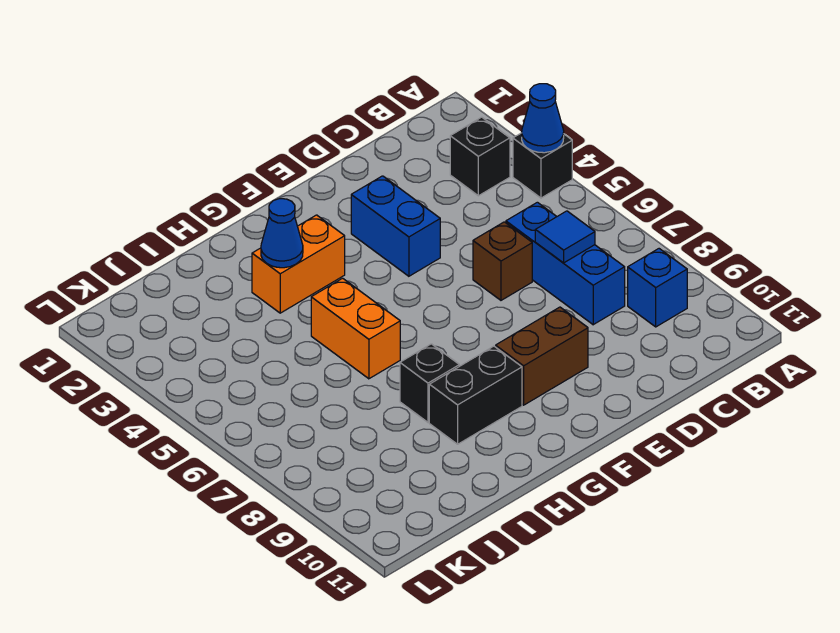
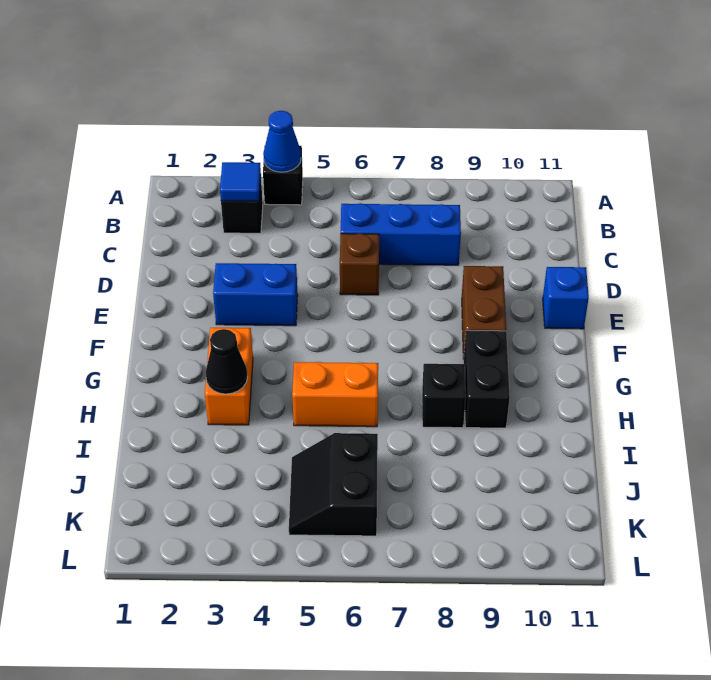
blue brick B9 level 1 -> blue brick E11 level 1
blue tile C7 level 2 -> blue tile B3 level 2
blue cone H3 level 2 -> black cone H3 level 2
none -> black slope J5:K6 level 1 top 6

